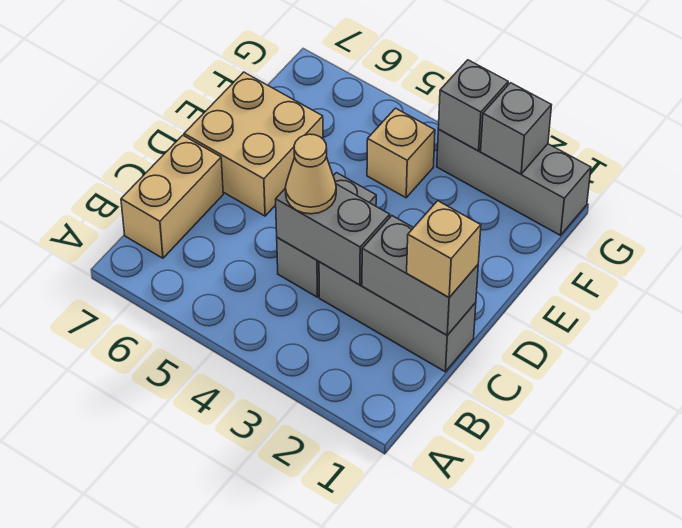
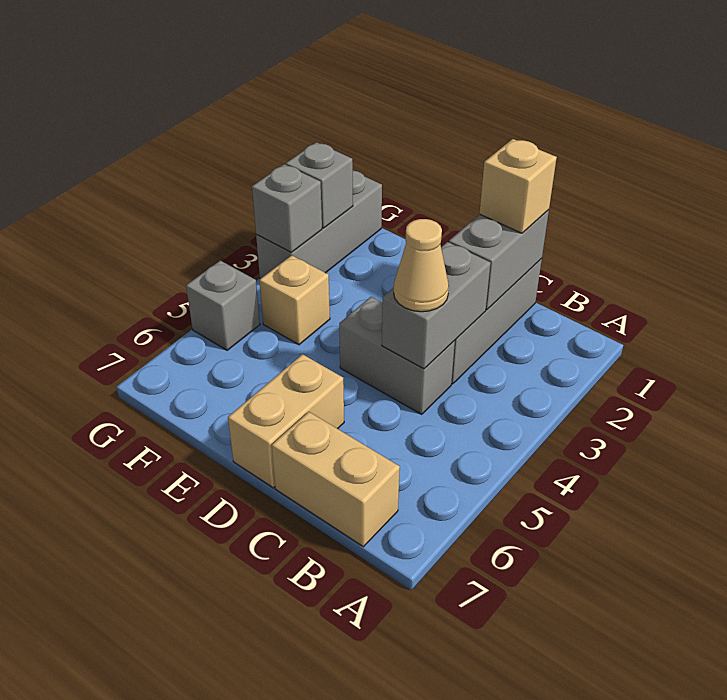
tan brick D6:E7 level 1 -> tan brick D6:D7 level 1
none -> grey brick G5 level 1

